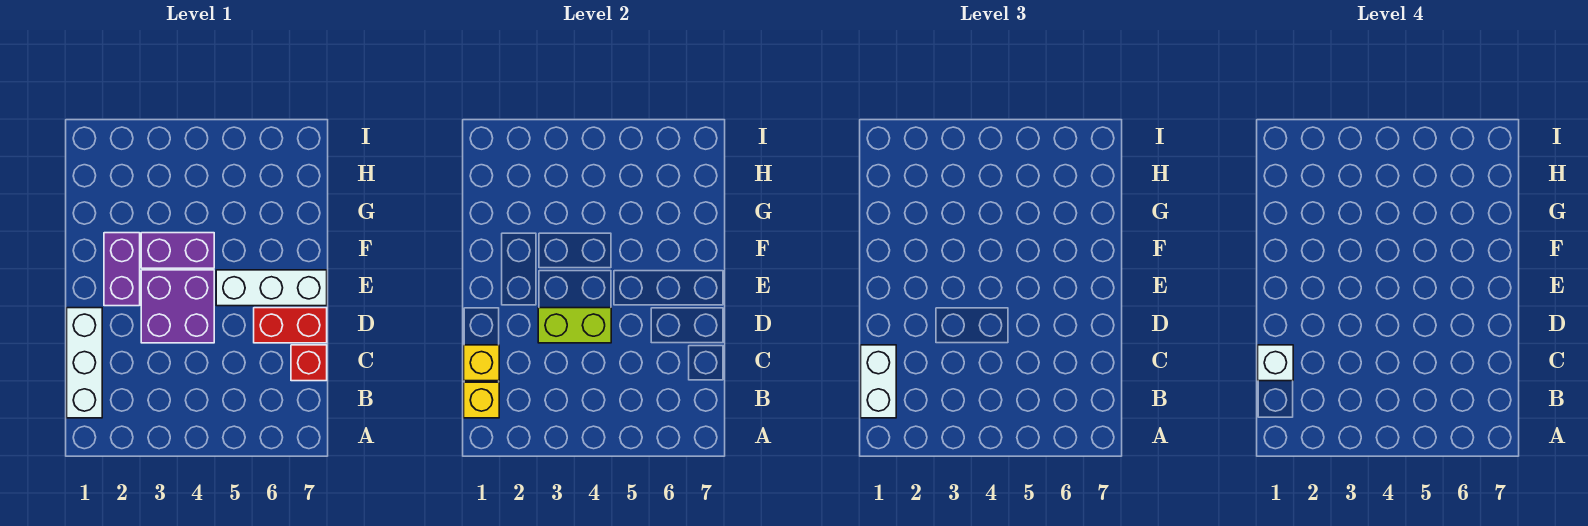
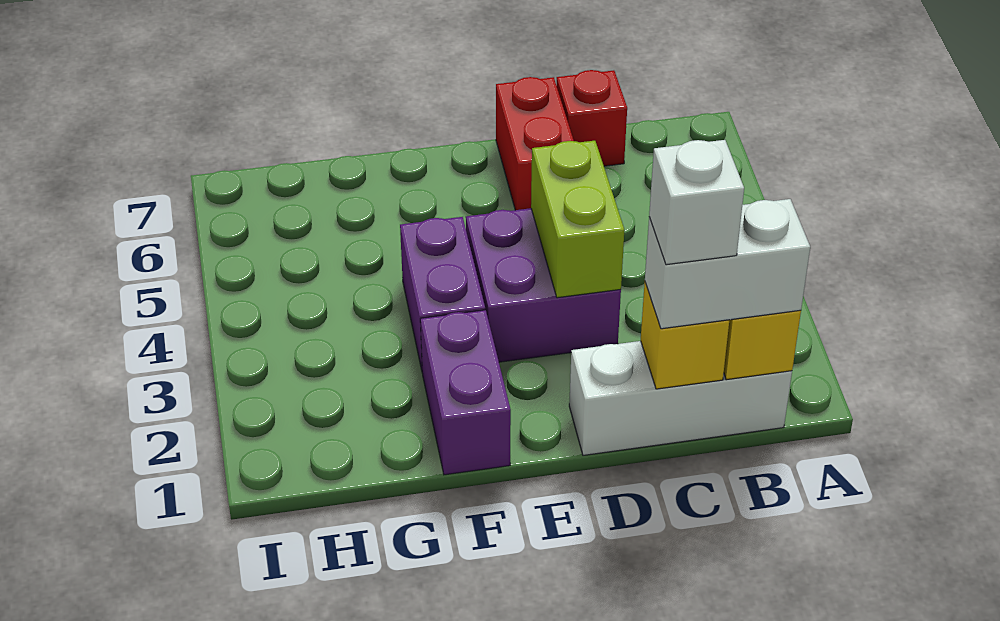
purple brick E2:F2 level 1 -> purple brick F1:F2 level 1
white brick E5:E7 level 1 -> none

